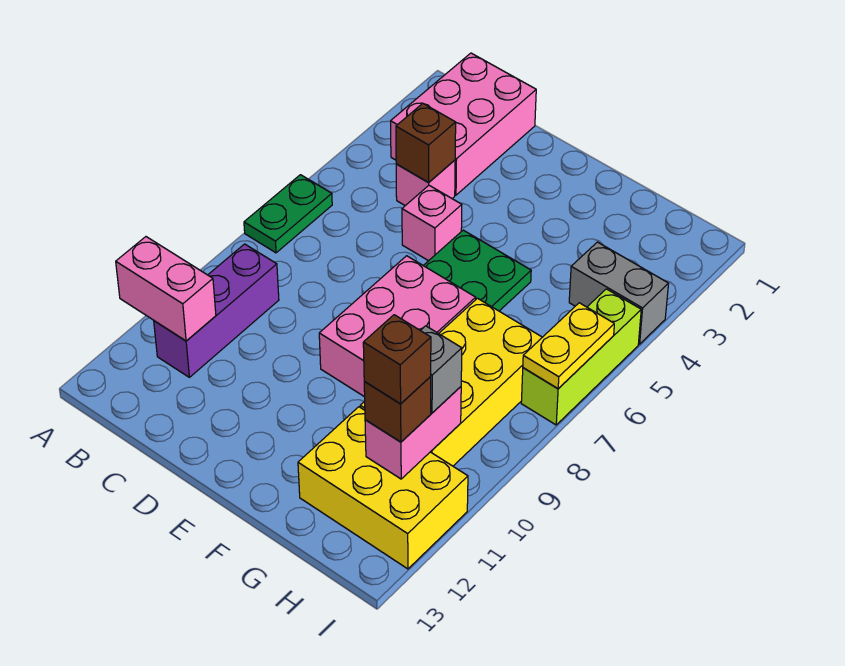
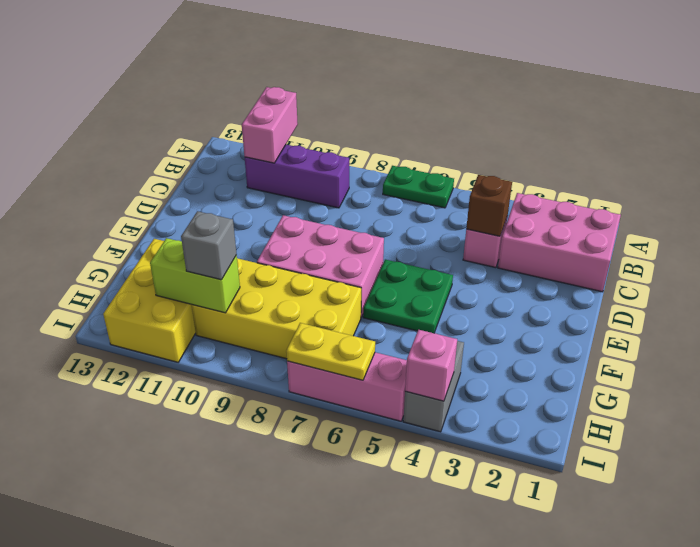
pink brick D5 level 1 -> pink brick I4 level 2
pink brick H10:H11 level 2 -> lime brick H10:H11 level 2
brown brick H11 level 3 -> none
brown brick H11 level 4 -> none
lime brick I5:I7 level 1 -> pink brick I5:I7 level 1

